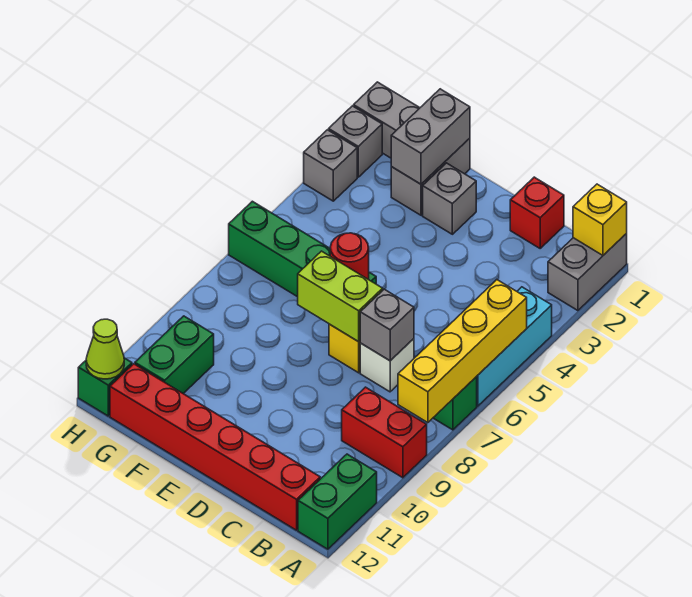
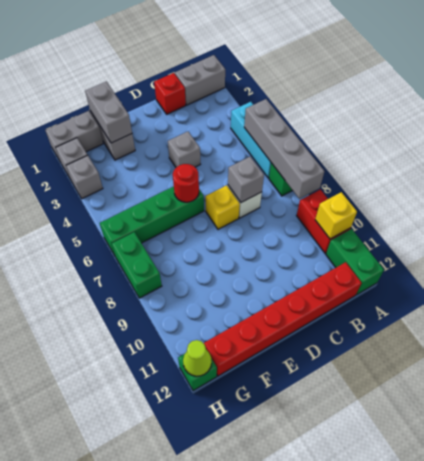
grey brick A1:A2 level 1 -> grey brick A1:B1 level 1
yellow brick A1 level 2 -> yellow brick A10 level 2
yellow brick A5:A8 level 2 -> grey brick A5:A8 level 2
red brick A9:B9 level 1 -> red brick A9:A10 level 1
lime brick D7:E7 level 2 -> none
grey brick E2 level 1 -> grey brick D4 level 1
green brick G10:G11 level 1 -> green brick H7:H8 level 1

